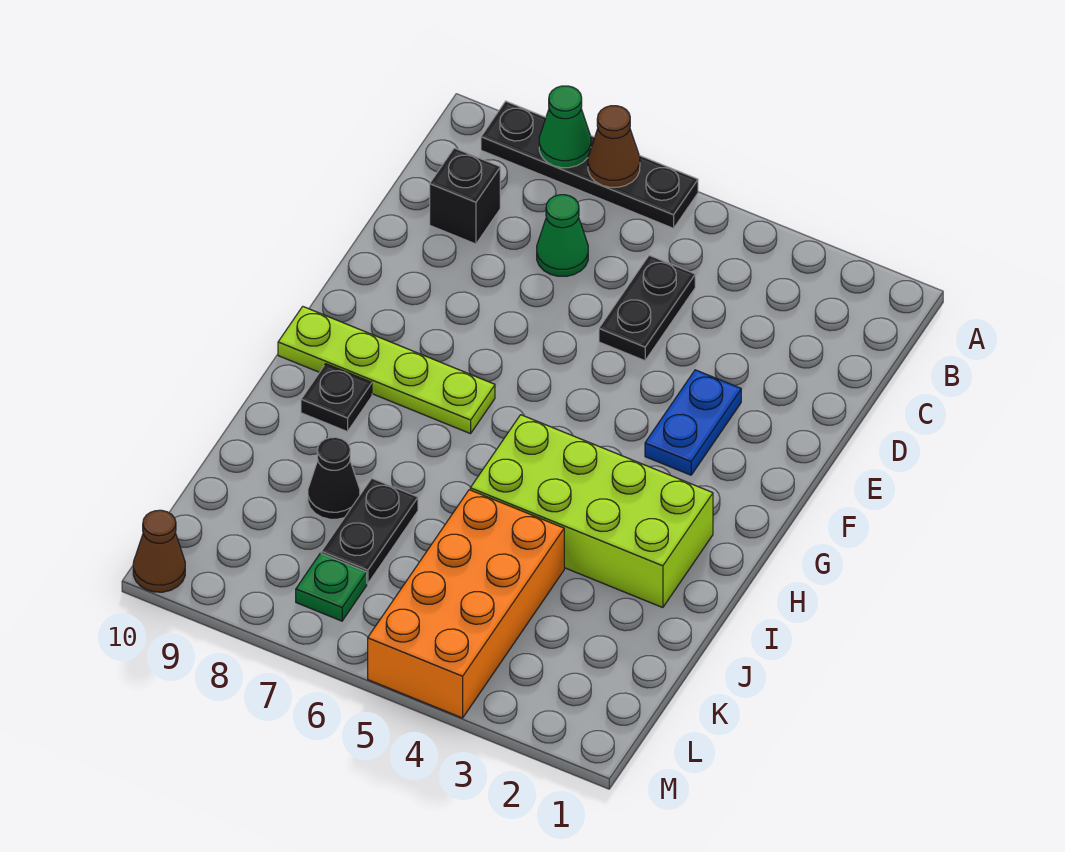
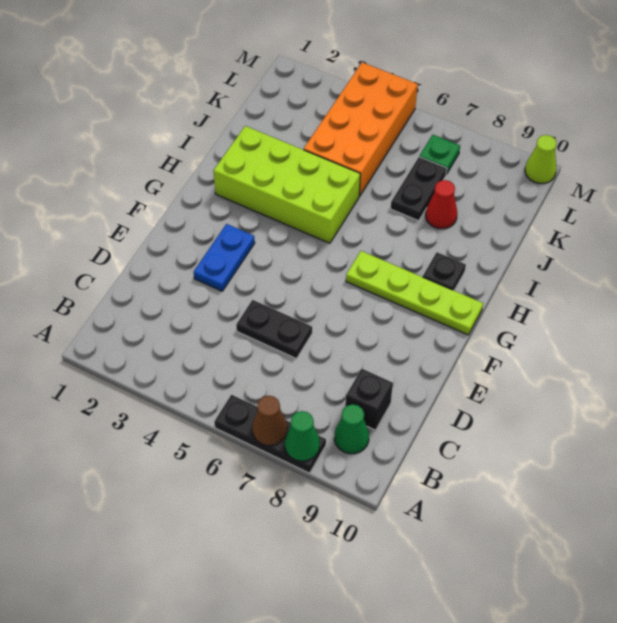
black plate A6:A9 level 1 -> black plate A6:A8 level 1
black plate C5:D5 level 1 -> black plate D5:D6 level 1
green cone C7 level 1 -> green cone B9 level 1
black cone J8 level 1 -> red cone J8 level 1
brown cone M10 level 1 -> lime cone M10 level 1

